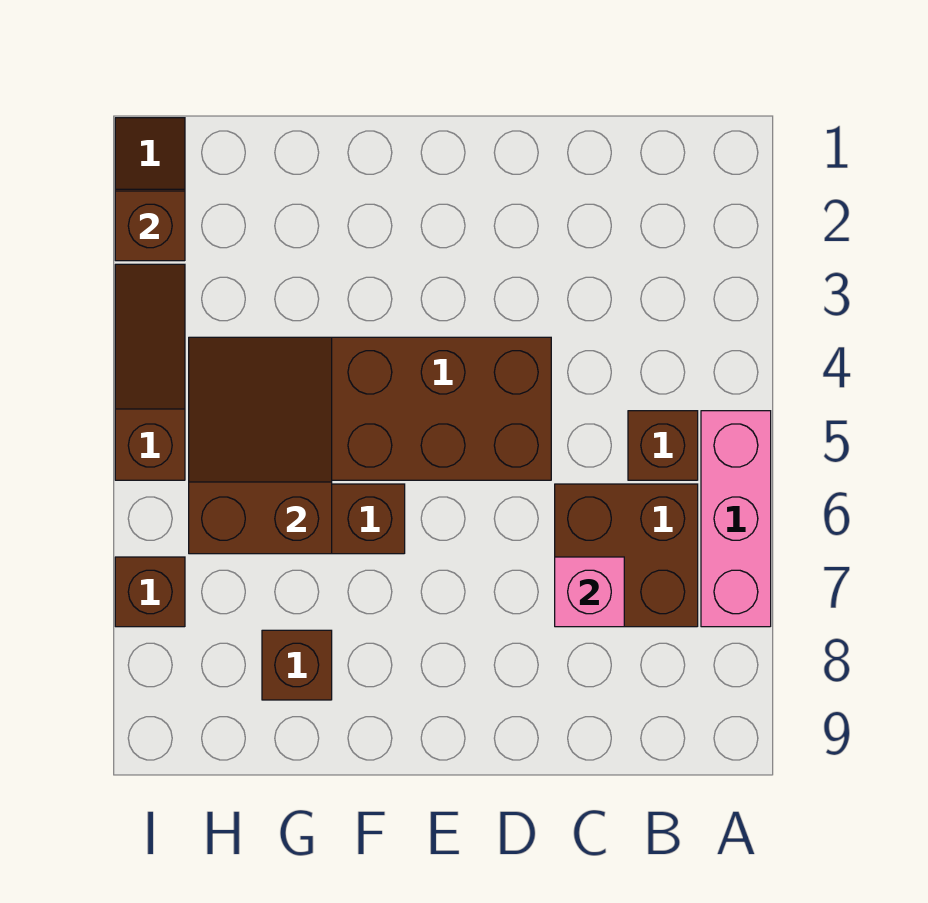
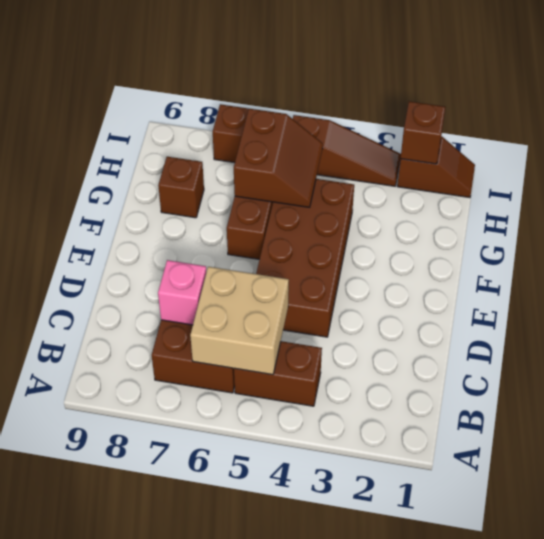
pink brick A5:A7 level 1 -> none
brown brick B5 level 1 -> brown brick B4:B5 level 1
none -> tan brick B5:C6 level 2
brown slope G4:H6 level 2 top 6 -> brown slope G5:H6 level 2 top 6

